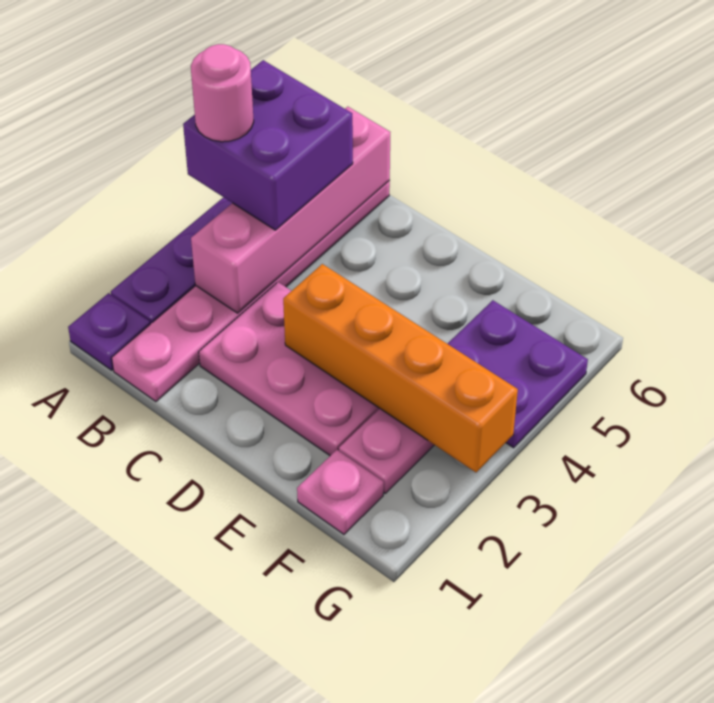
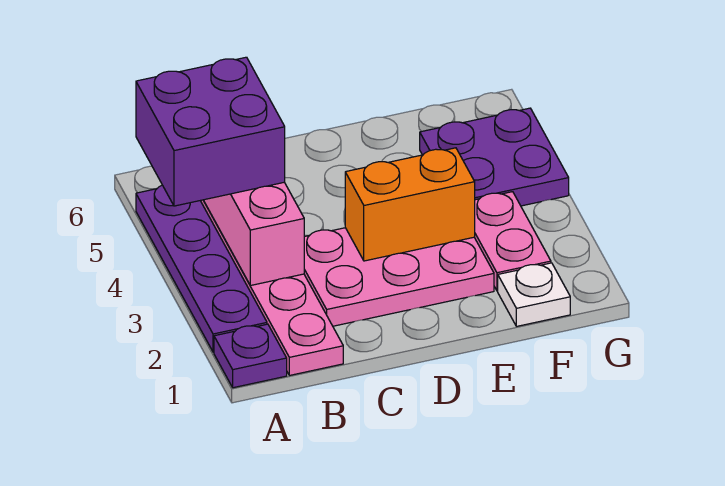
pink round brick A4 level 4 -> none
orange brick D3:G3 level 2 -> orange brick D3:E3 level 2
pink plate F1 level 1 -> white plate F1 level 1

